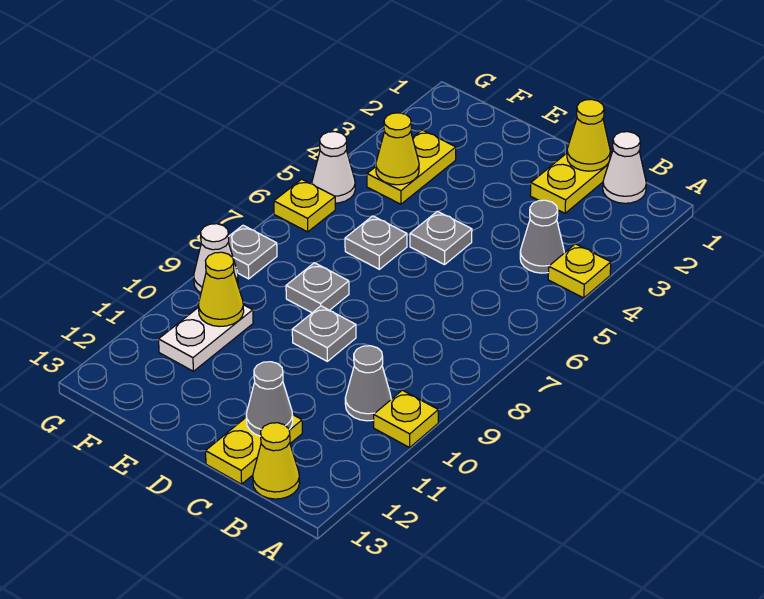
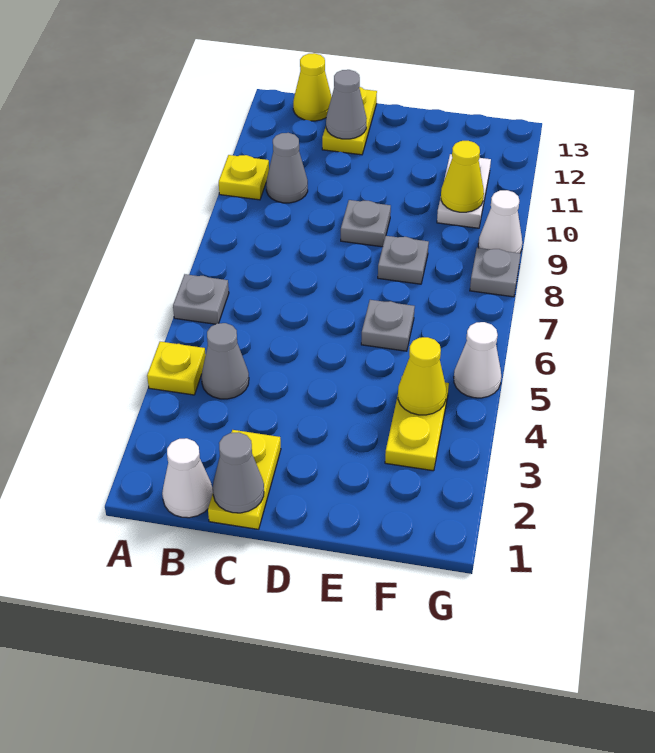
yellow cone C1 level 2 -> grey cone C1 level 2
grey plate D5 level 1 -> grey plate A6 level 1
yellow plate G6 level 1 -> none

